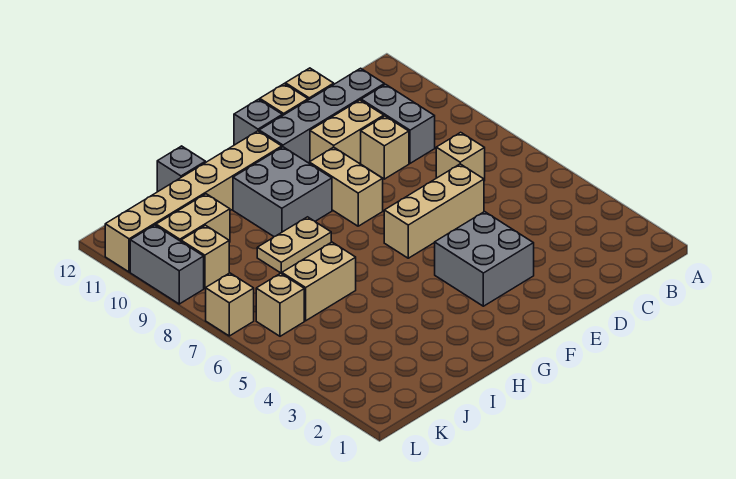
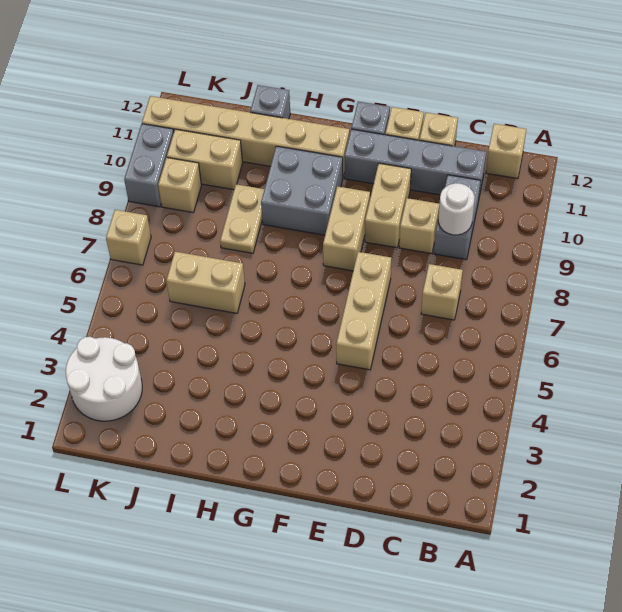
none -> white round brick C9 level 2
tan brick D6:F6 level 1 -> tan brick E5:E7 level 1
tan brick D10:E10 level 1 -> tan brick E9:E10 level 1
grey brick E3:F4 level 1 -> none
tan plate H8:I8 level 1 -> tan plate I8:I9 level 1
none -> white round brick K2:L3 level 1
tan brick K6 level 1 -> tan brick B12 level 1

